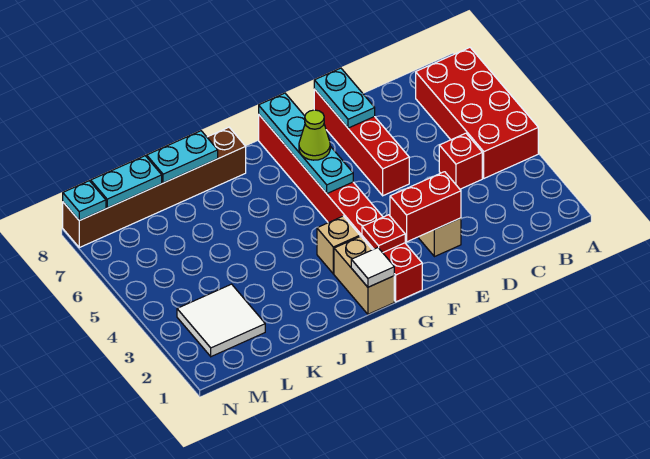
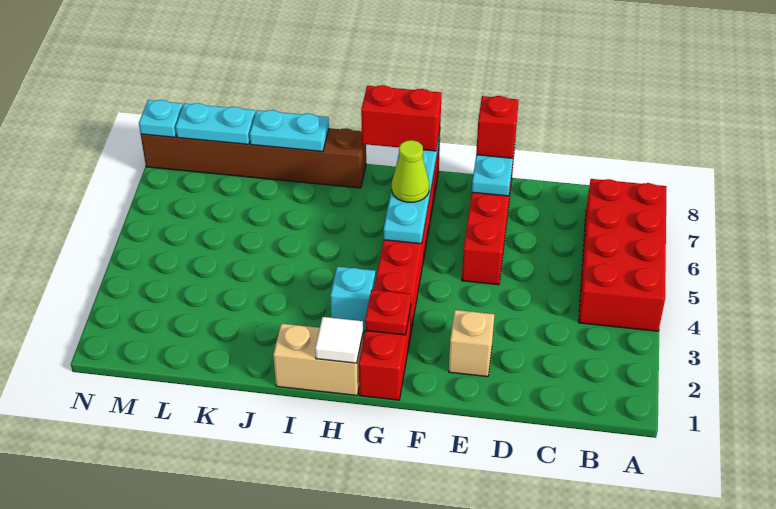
red brick C4 level 1 -> red brick E8 level 3
red brick E2:F2 level 2 -> red brick G8:H8 level 3
tan brick H1:H2 level 1 -> tan brick H1:I1 level 1
tan brick H3 level 1 -> cyan brick H3 level 1
white tile L2:M3 level 1 -> none

